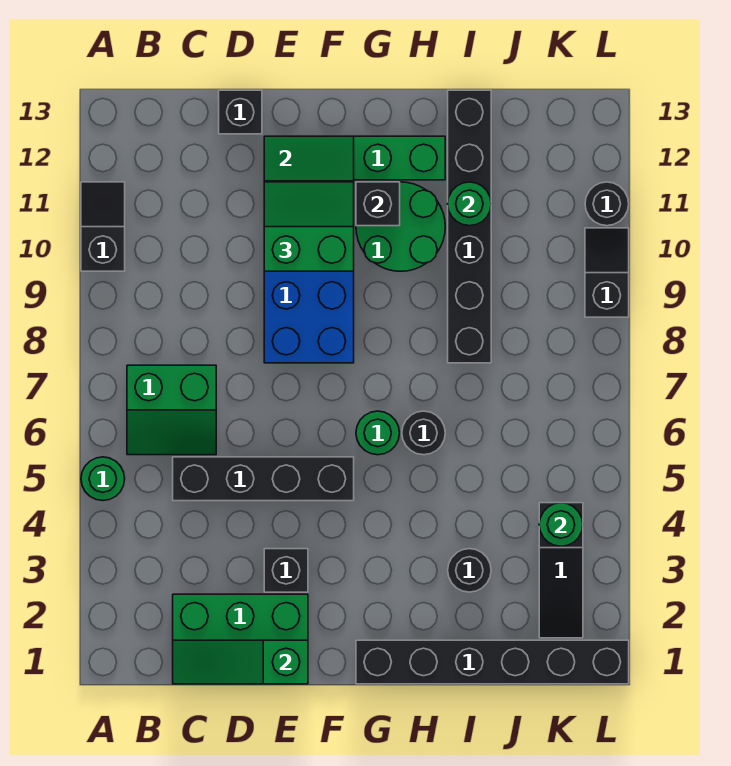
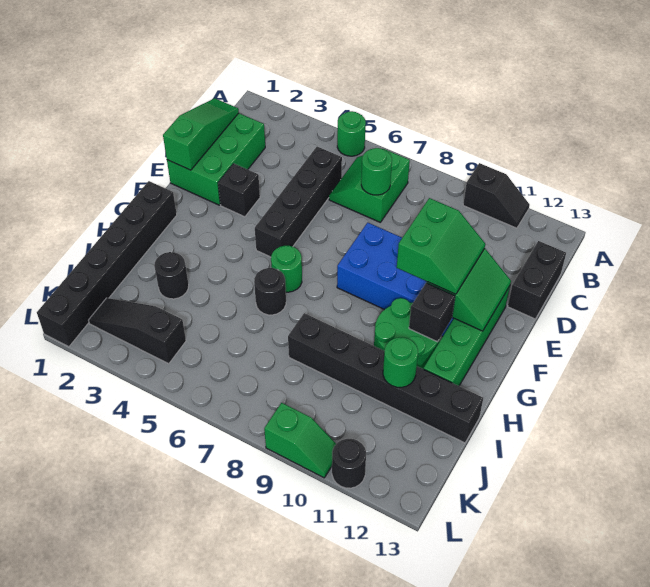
black brick D13 level 1 -> black brick C13:D13 level 1
green round brick K4 level 2 -> green round brick C7 level 2
black slope L9:L10 level 1 top 9 -> green slope L9:L10 level 1 top 9

